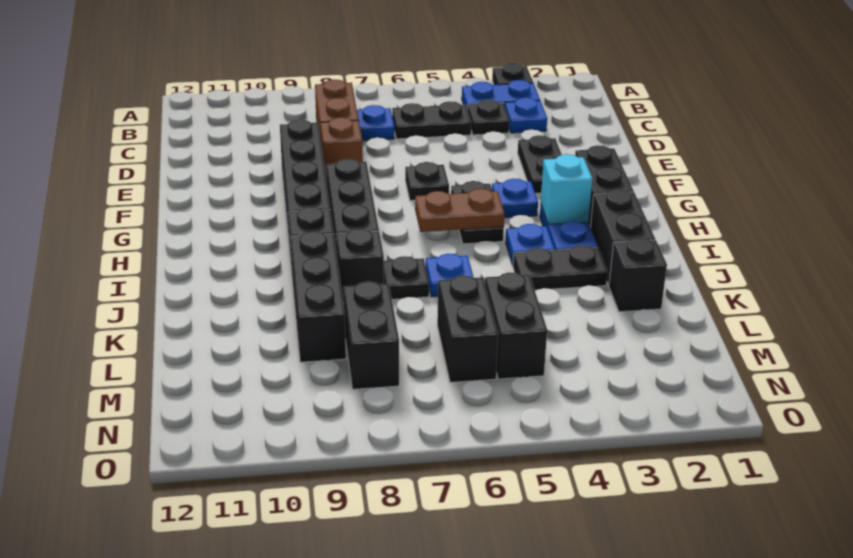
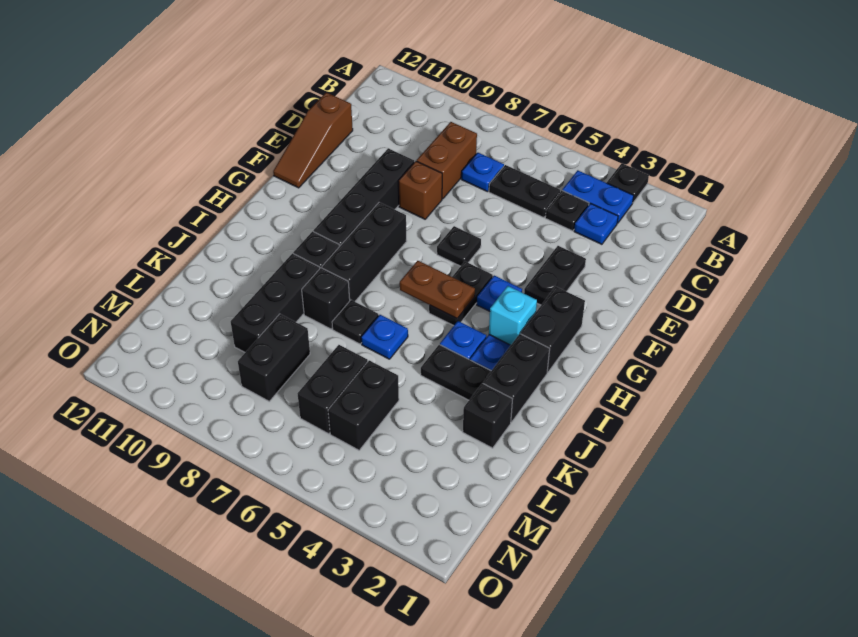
none -> brown slope D12:F12 level 1 top D

